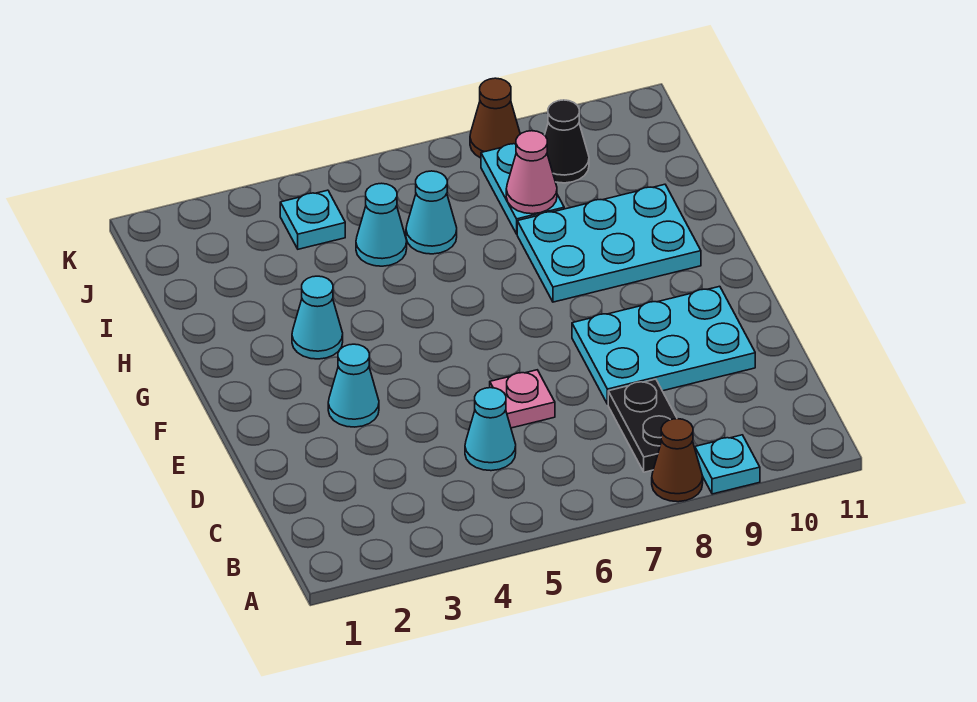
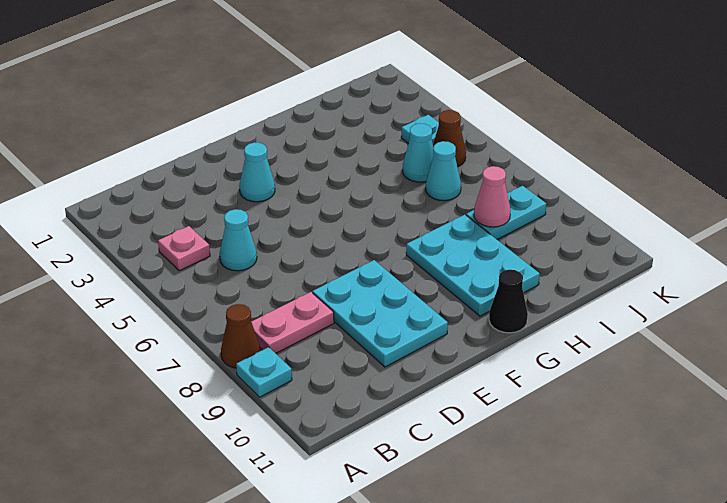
black plate B8:C8 level 1 -> pink plate B8:C8 level 1
pink plate D6 level 1 -> pink plate B4 level 1
cyan cone G3 level 1 -> none
black cone J9 level 1 -> black cone G11 level 1
brown cone K8 level 1 -> brown cone J5 level 1

